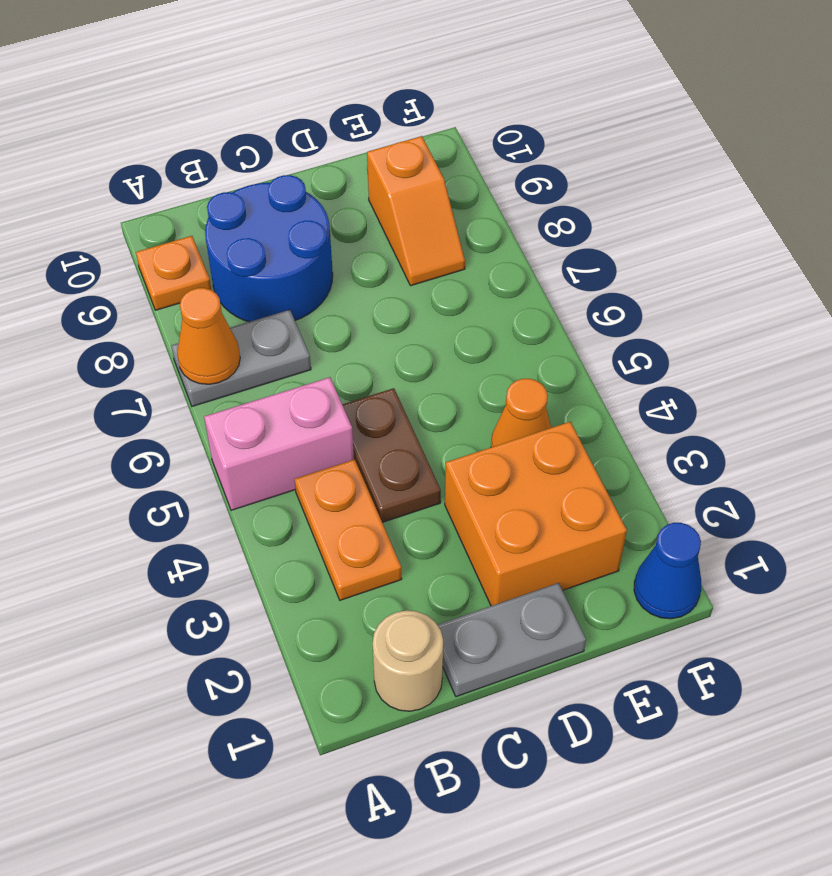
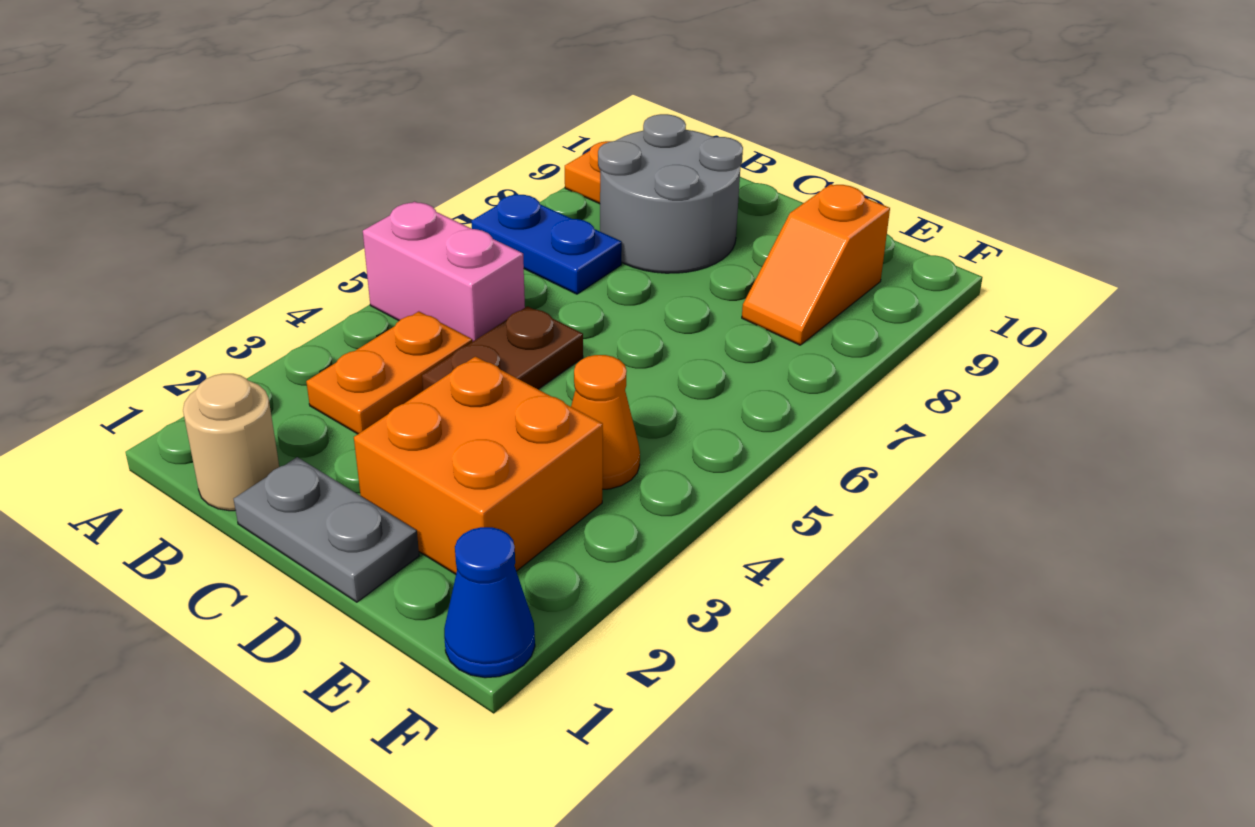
grey plate A7:B7 level 1 -> blue plate A7:B7 level 1
orange cone A7 level 2 -> none
blue round brick B8:C9 level 1 -> grey round brick B8:C9 level 1

